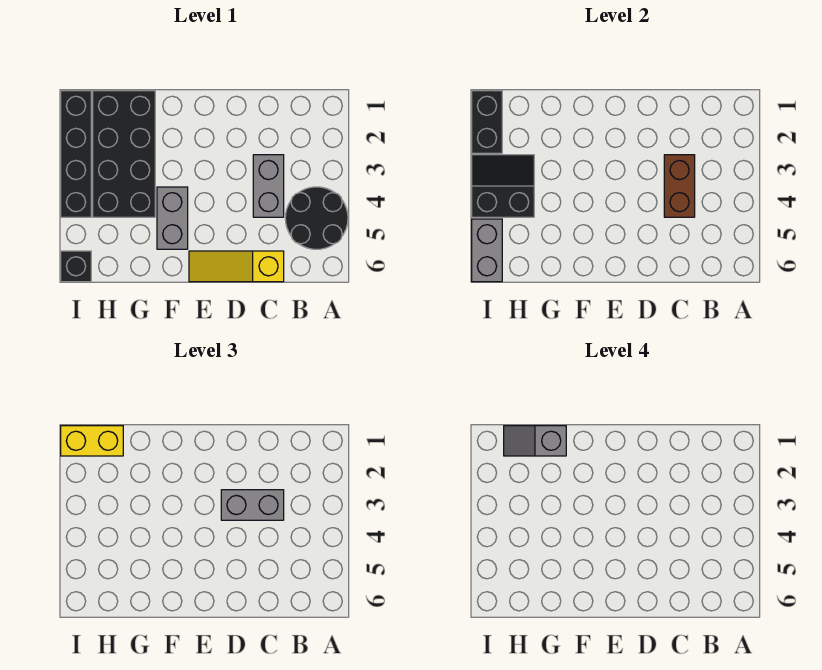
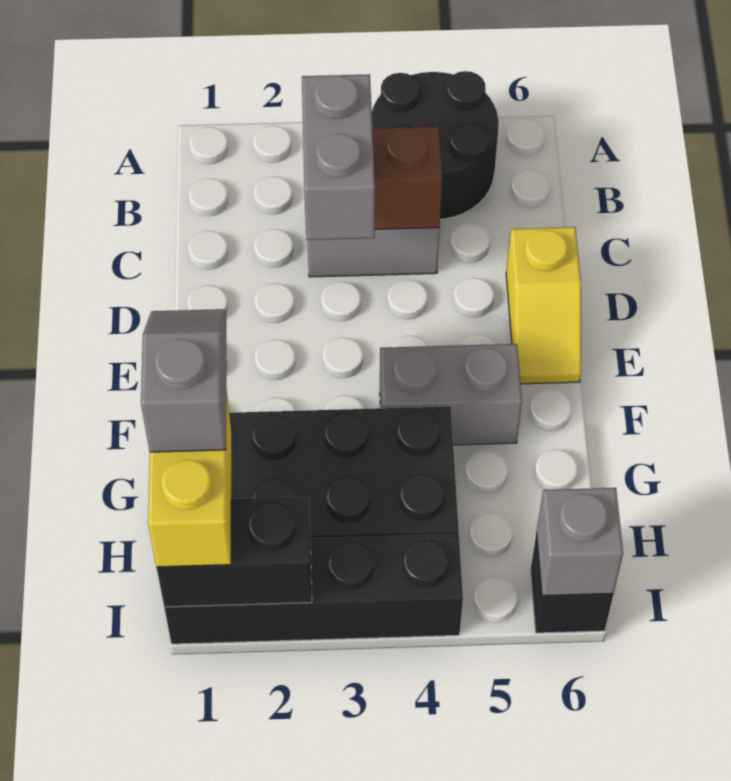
yellow slope C6:E6 level 1 top C -> yellow slope D6:E6 level 1 top D
grey slope G1:H1 level 4 top G -> grey slope G1:H1 level 4 top H
black slope H3:I4 level 2 top 4 -> none
grey brick I5:I6 level 2 -> grey brick I6 level 2

